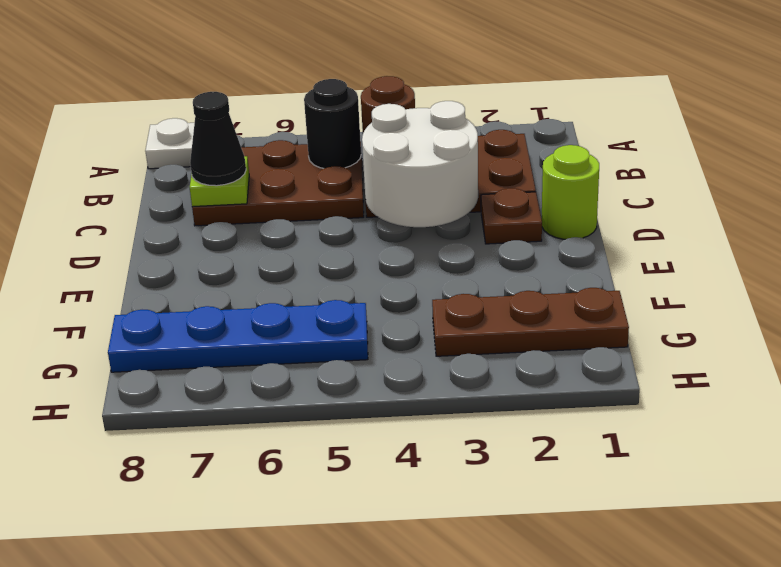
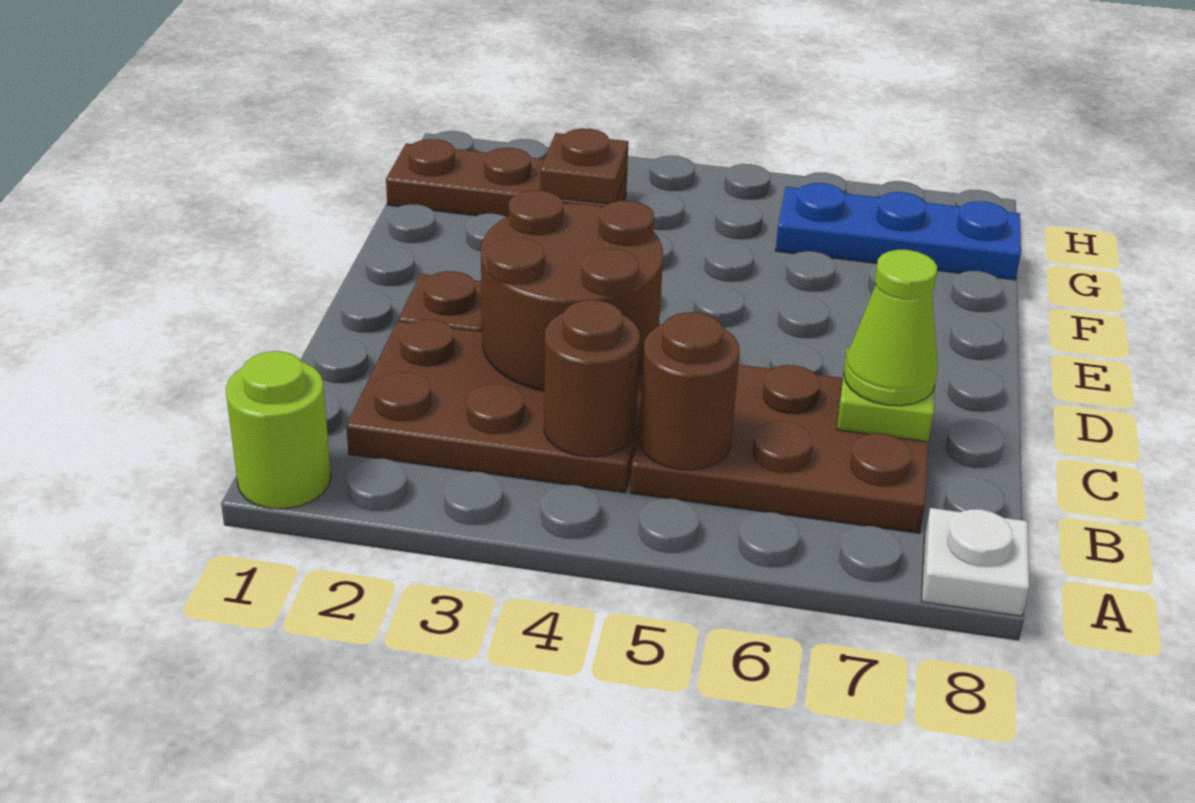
black round brick B5 level 2 -> brown round brick B5 level 2
white round brick C3:D4 level 2 -> brown round brick C3:D4 level 2
black cone C7 level 3 -> lime cone C7 level 3
lime round brick D1 level 1 -> lime round brick A1 level 1
none -> brown plate G3 level 2
blue plate G5:G8 level 1 -> blue plate G6:G8 level 1

